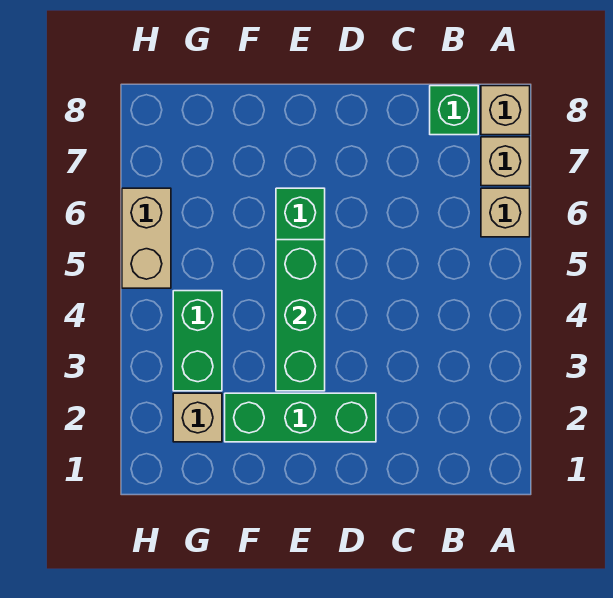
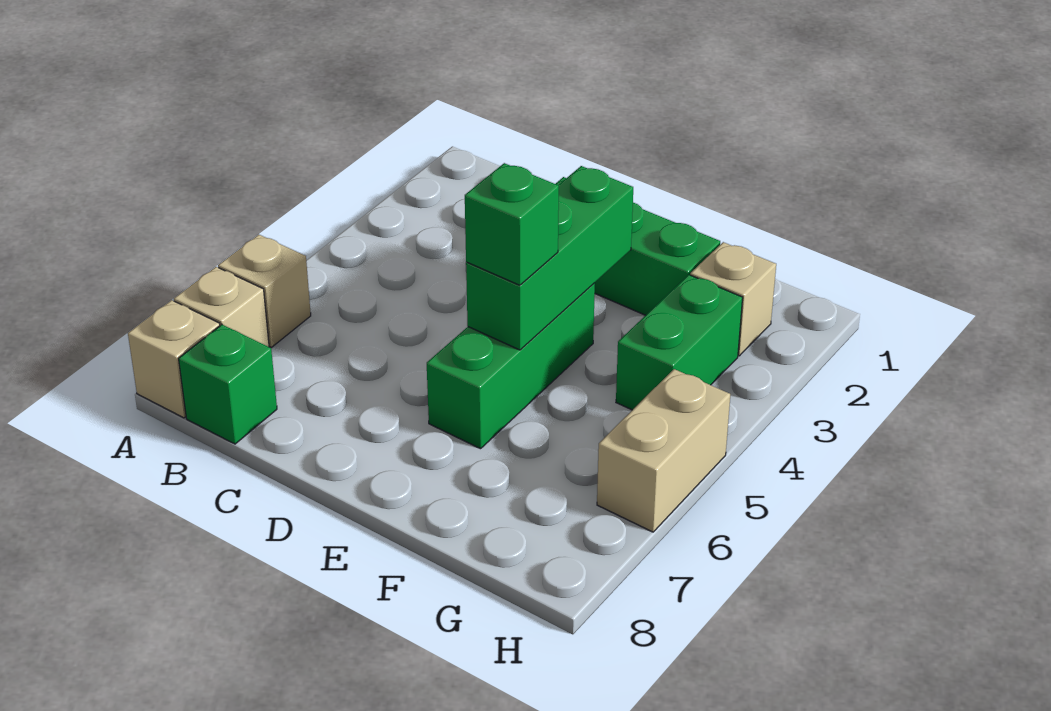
none -> green brick E5 level 3

